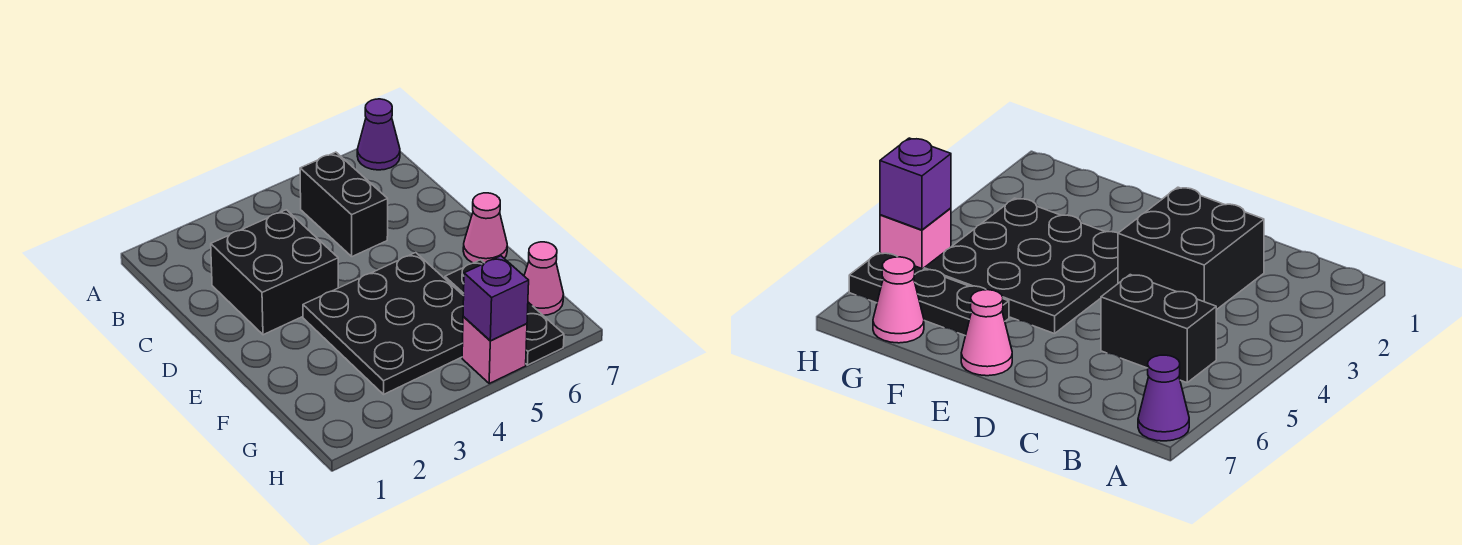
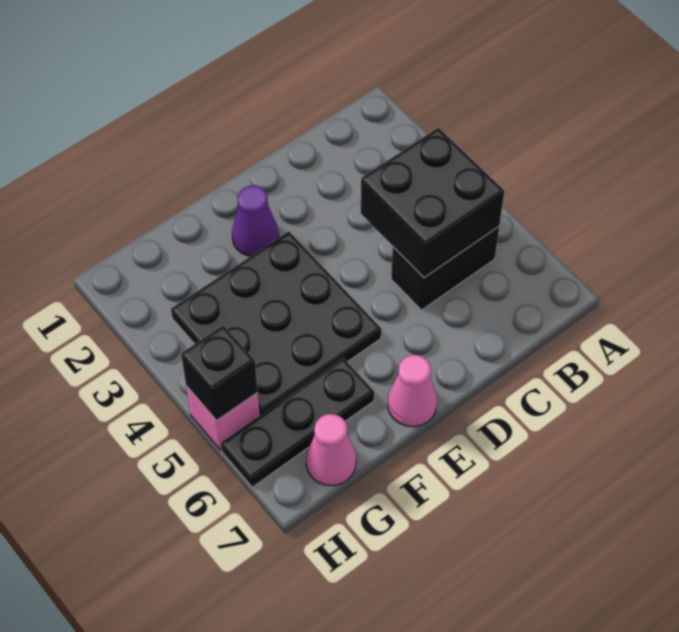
purple cone A7 level 1 -> purple cone E2 level 1
black brick C2:D3 level 1 -> black brick B4:C5 level 2
purple brick H5 level 2 -> black brick H5 level 2

